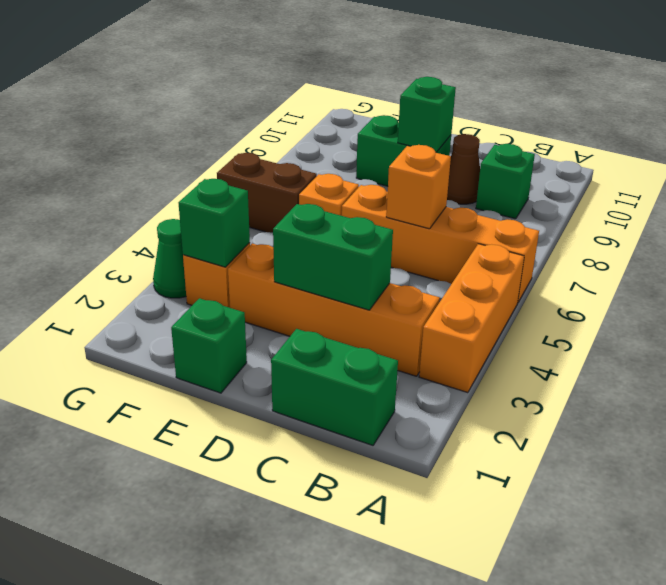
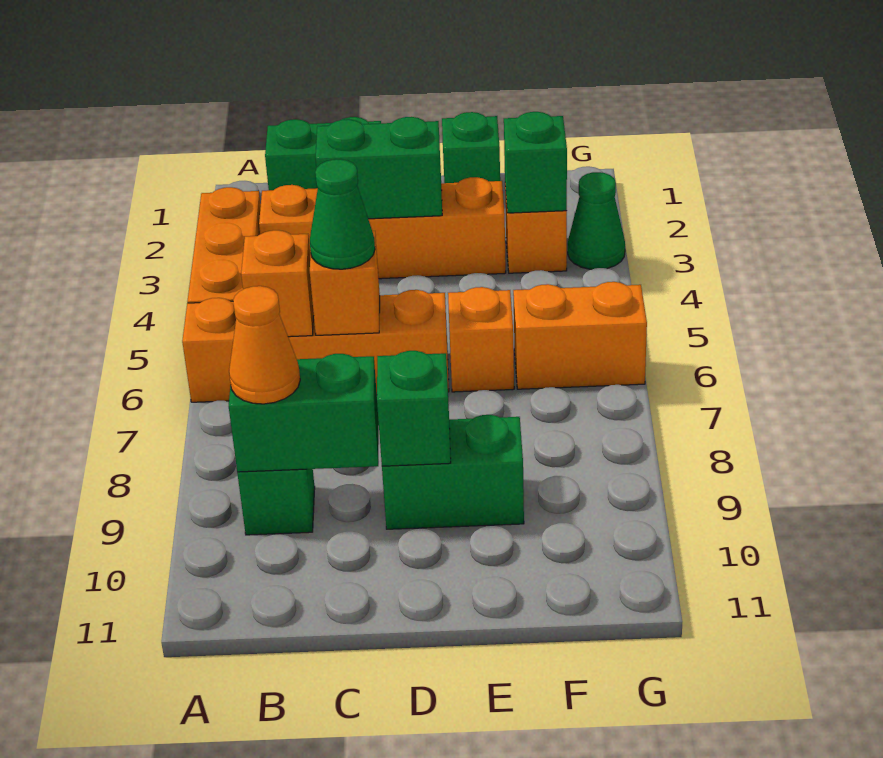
none -> orange brick B6 level 2
none -> green brick B9:C9 level 2
none -> orange cone B9 level 3
none -> green cone C6 level 3
brown cone C9 level 1 -> none
brown brick F6:G6 level 1 -> orange brick F6:G6 level 1

